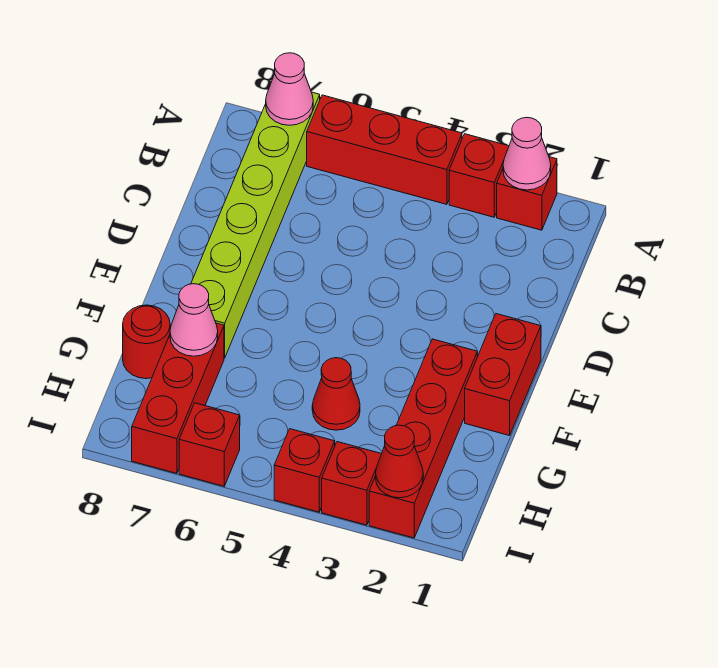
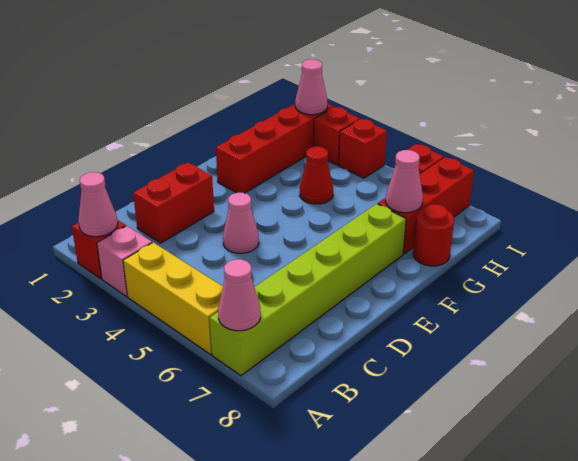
red brick A3 level 1 -> pink brick A3 level 1
red brick A4:A6 level 1 -> yellow brick A4:A6 level 1
none -> pink cone D4 level 1
red brick E1:F1 level 1 -> red brick C2:D2 level 1
red cone I2 level 2 -> pink cone I2 level 2

